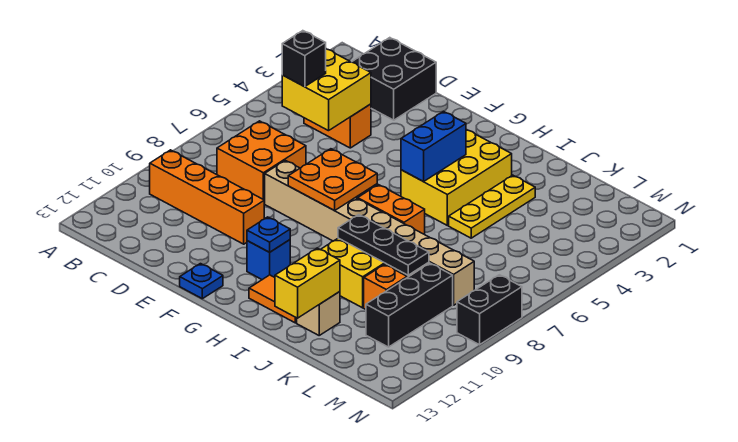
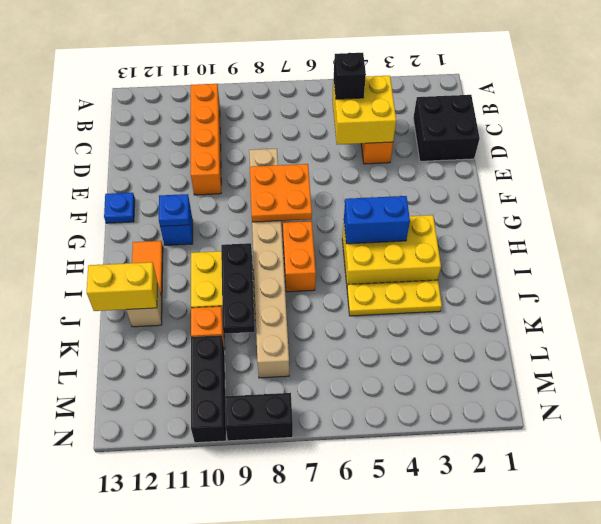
orange brick C7:D8 level 1 -> none
black brick L9:L11 level 1 -> black brick L10:N10 level 1

